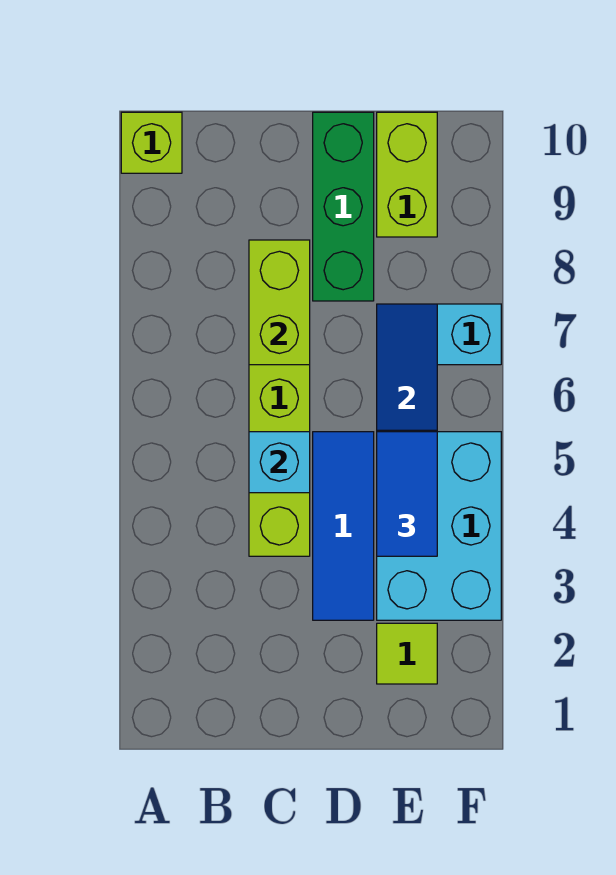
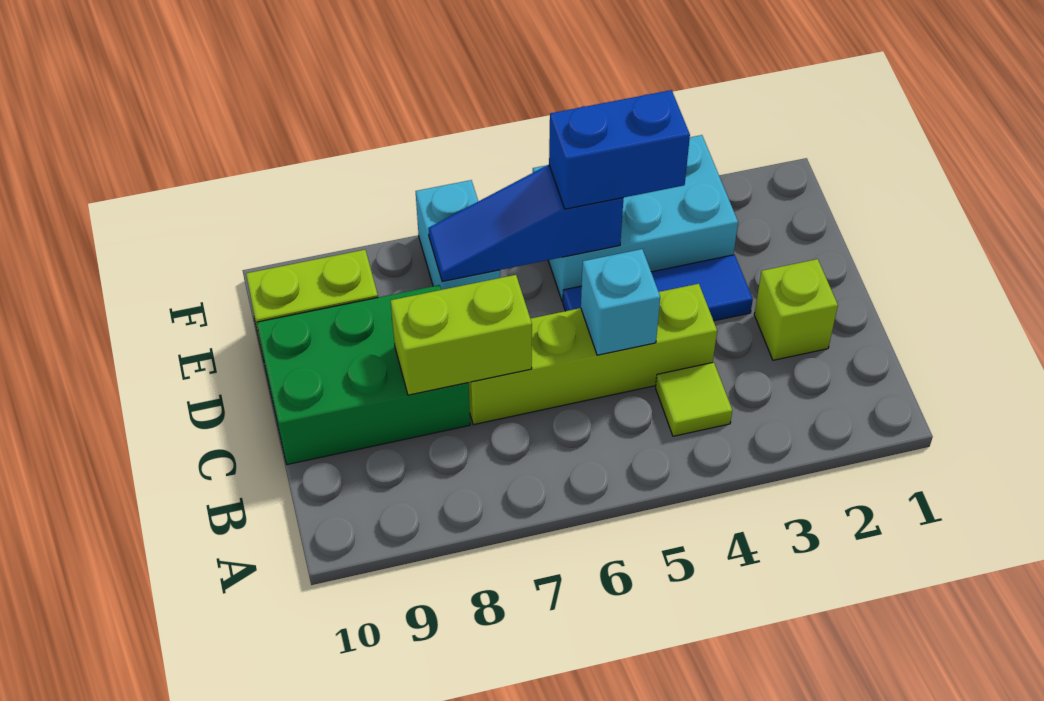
lime brick A10 level 1 -> lime brick C2 level 1
green brick D8:D10 level 1 -> green brick C8:D10 level 1
lime tile E2 level 1 -> lime tile B4 level 1
blue tile E4:E5 level 3 -> blue brick E4:E5 level 3

